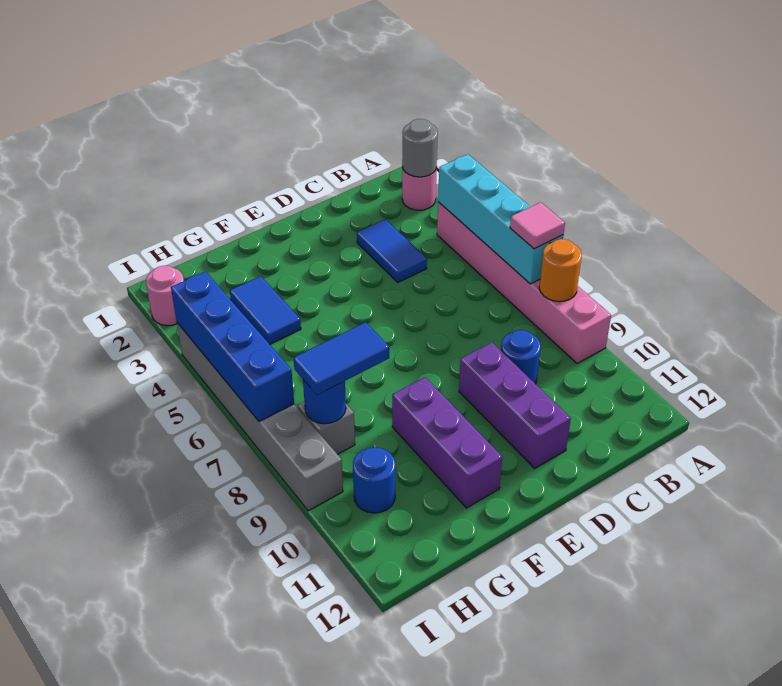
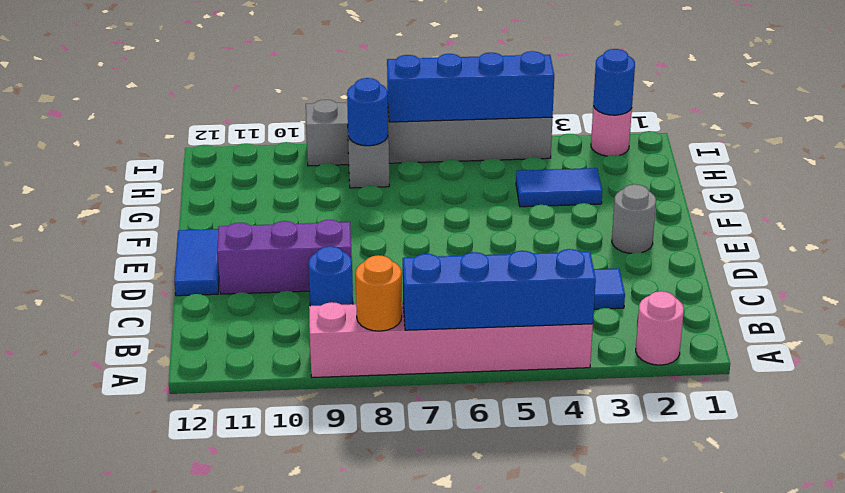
grey round brick A2 level 2 -> grey round brick E2 level 1
cyan brick A4:A7 level 2 -> blue brick A4:A7 level 2
pink tile A7 level 3 -> none
purple brick F9:F11 level 1 -> none
blue tile G8:H8 level 3 -> blue tile D12:E12 level 1
blue round brick H10 level 1 -> blue round brick I2 level 2

